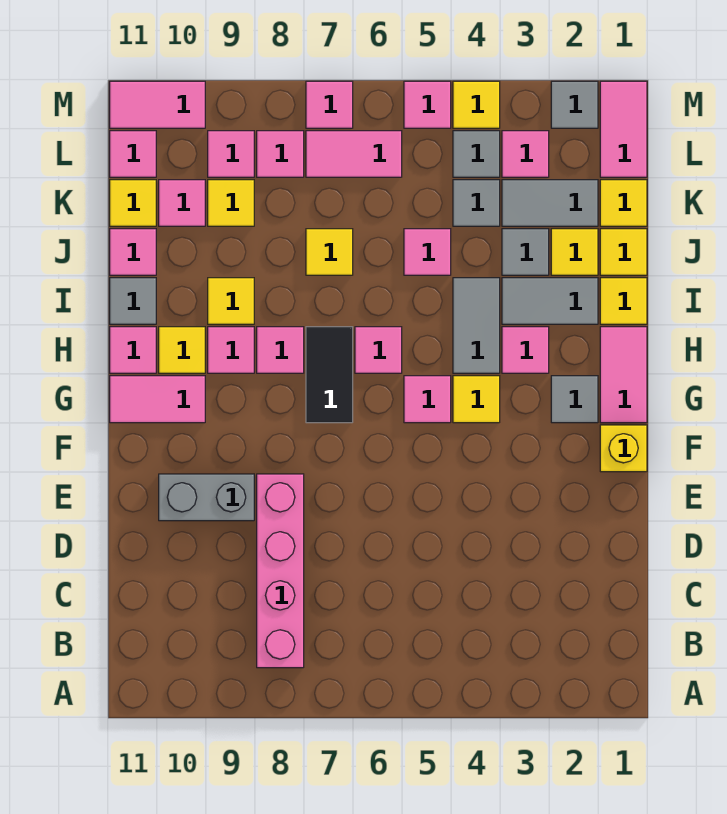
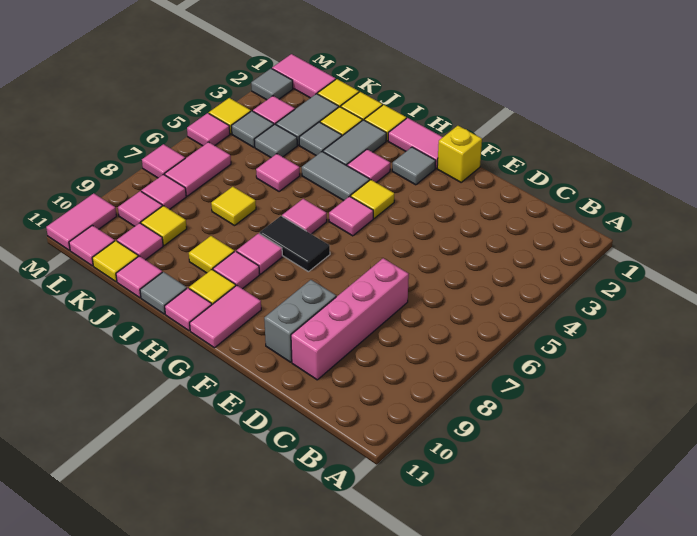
pink brick B8:E8 level 1 -> pink brick D7:D10 level 1

